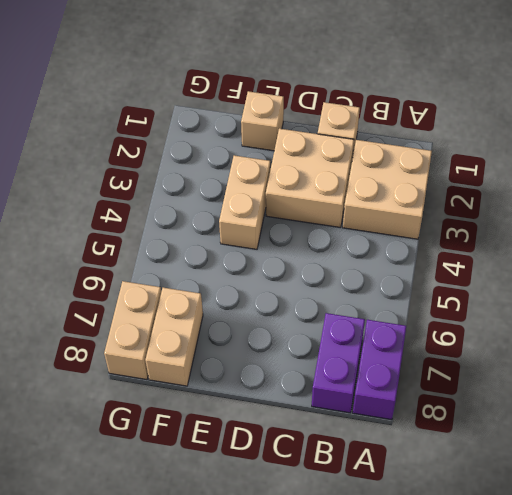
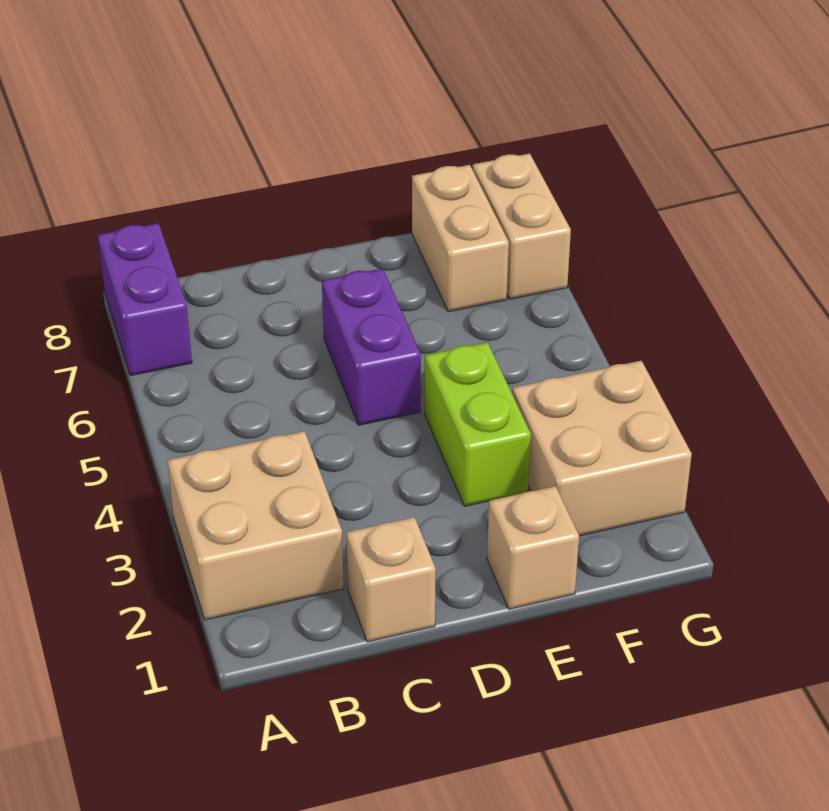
purple brick B7:B8 level 1 -> purple brick D5:D6 level 1
tan brick C2:D3 level 1 -> tan brick F2:G3 level 1
tan brick E3:E4 level 1 -> lime brick E3:E4 level 1

